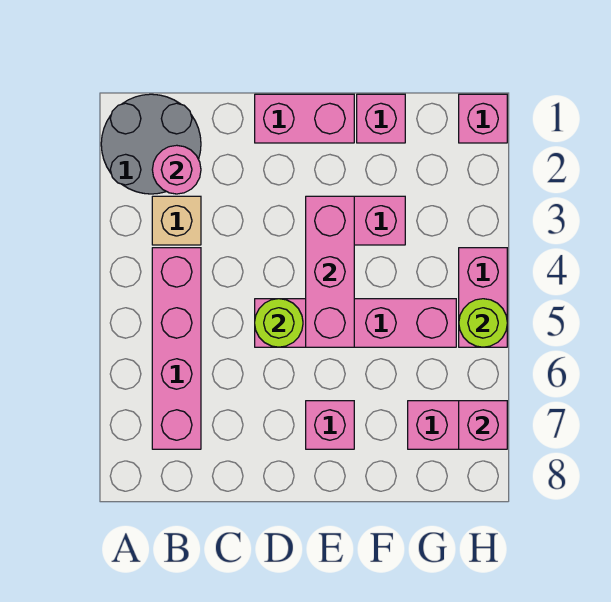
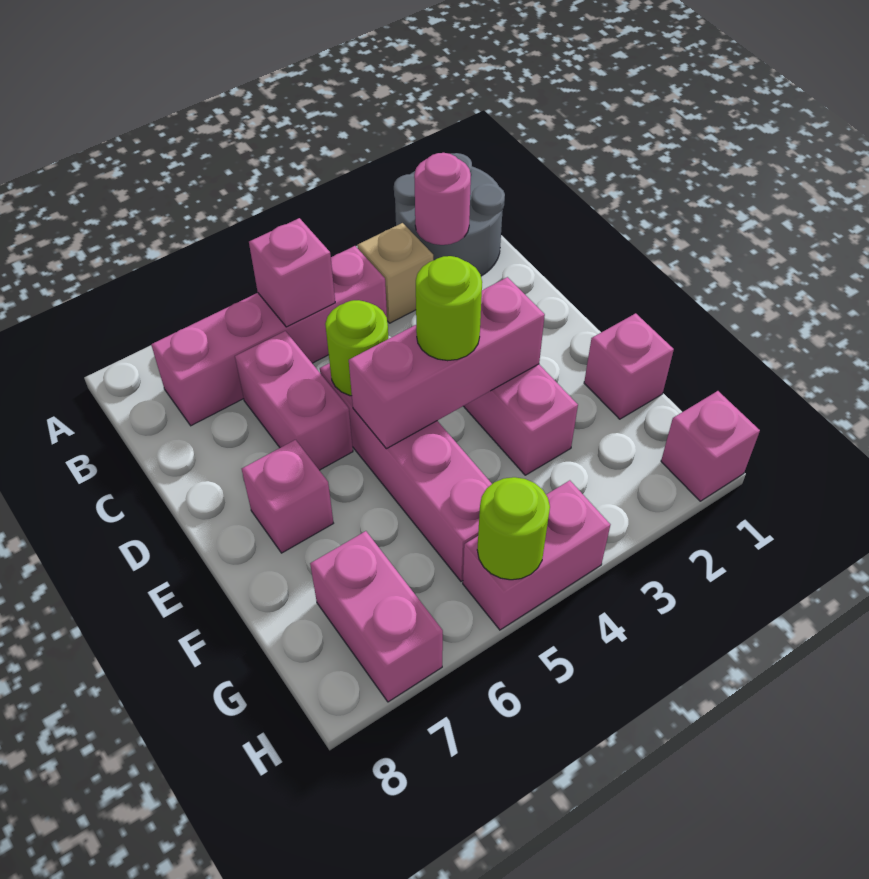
pink brick D1:E1 level 1 -> pink brick C6:D6 level 1
none -> lime round brick E4 level 3
pink brick H7 level 2 -> pink brick B5 level 2

